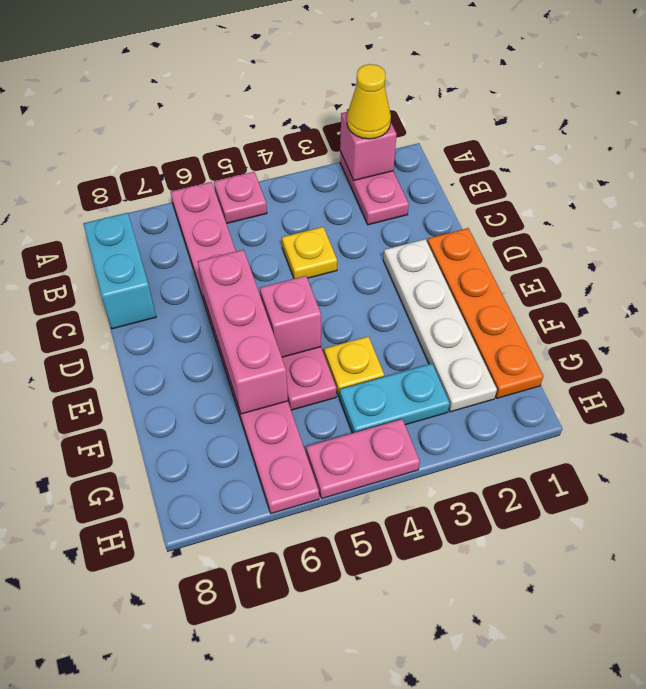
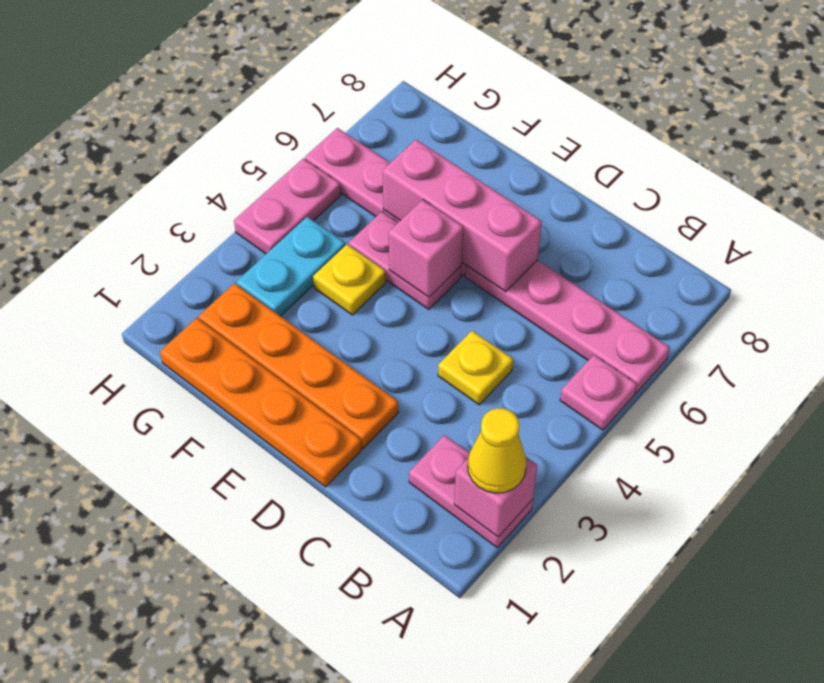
cyan brick B8:C8 level 1 -> none
white plate D2:G2 level 1 -> orange plate D2:G2 level 1

